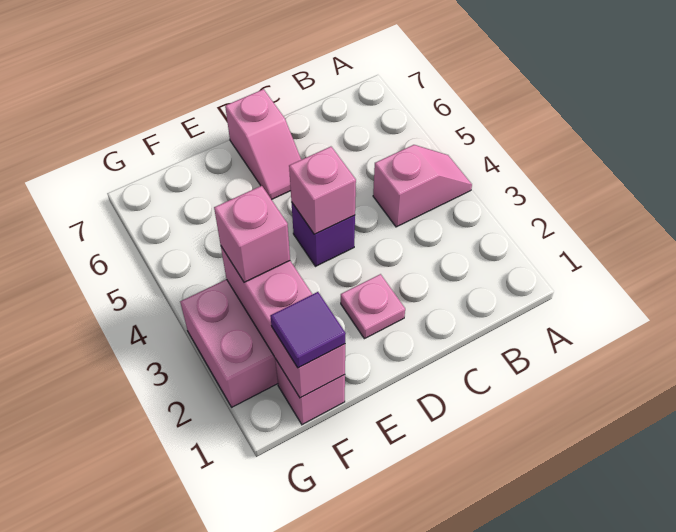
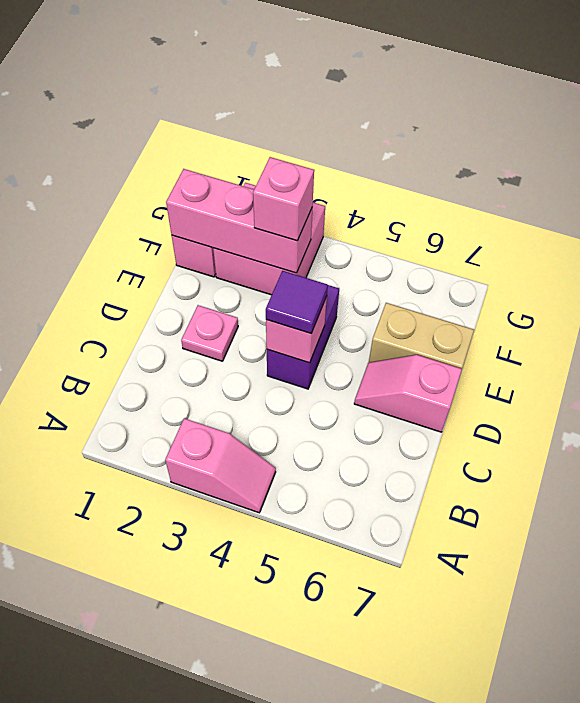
pink slope A4:B4 level 1 top B -> pink slope A3:A4 level 1 top 3
purple brick D4 level 1 -> purple brick D4:E4 level 1
none -> tan brick E6:E7 level 1
purple tile F1 level 3 -> purple tile D4 level 3

